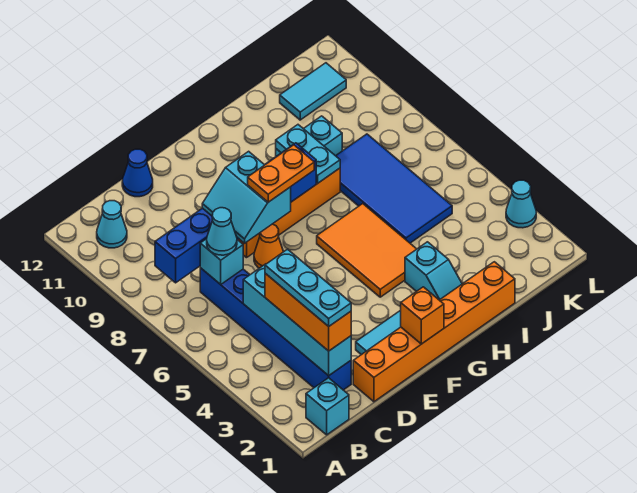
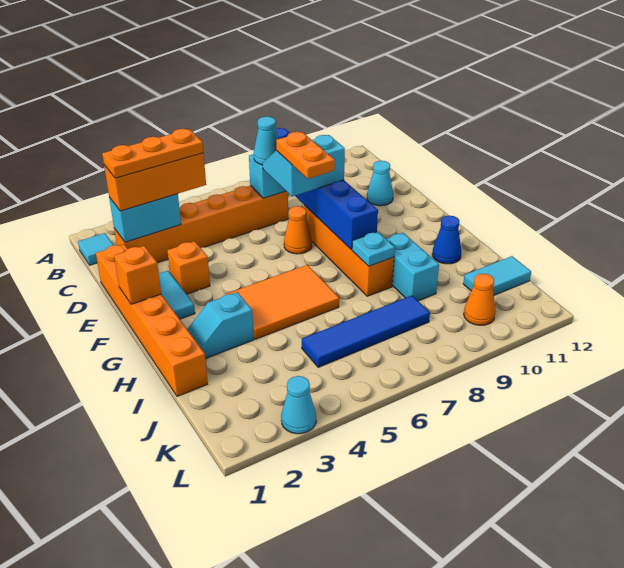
cyan brick B1 level 1 -> cyan tile B1 level 1
cyan cone B11 level 1 -> cyan cone D11 level 1
blue brick C2:C7 level 1 -> orange brick C2:C7 level 1
cyan brick C2:C5 level 2 -> cyan brick C2:C3 level 2
cyan plate C2:C4 level 4 -> orange plate C2:C4 level 4
blue cone D12 level 1 -> blue cone H11 level 1
none -> orange brick E3 level 1
cyan plate H8:H9 level 2 -> cyan plate H8 level 2
blue tile I5:J8 level 1 -> blue tile J5:J8 level 1
cyan tile J11:K11 level 1 -> cyan tile J11:J12 level 1
none -> orange cone K10 level 1

